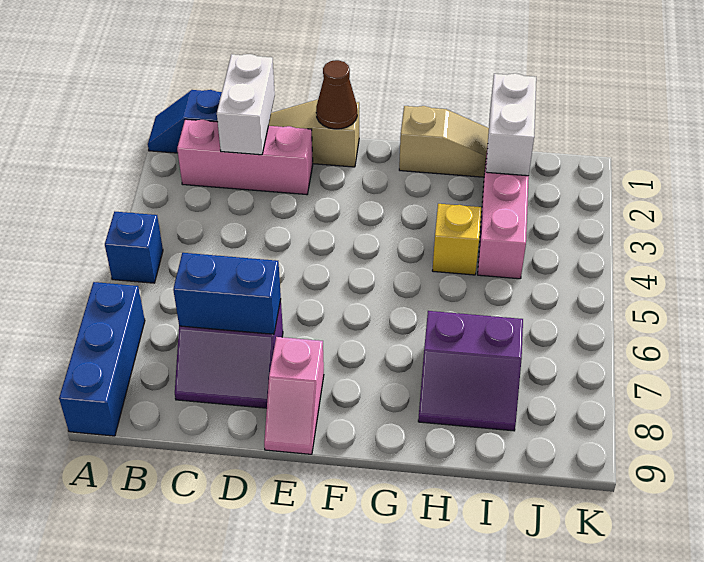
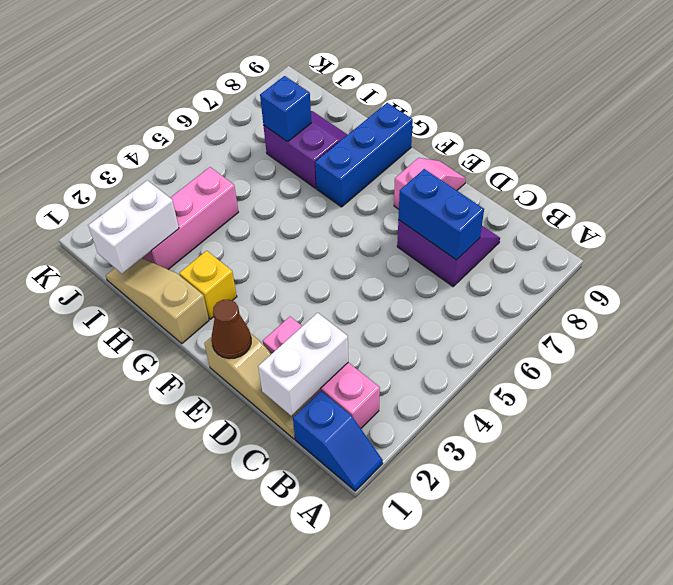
blue brick A5 level 1 -> blue brick I7 level 2
blue brick A7:A9 level 1 -> blue brick G7:G9 level 1
yellow brick H4 level 1 -> yellow brick G2 level 1

